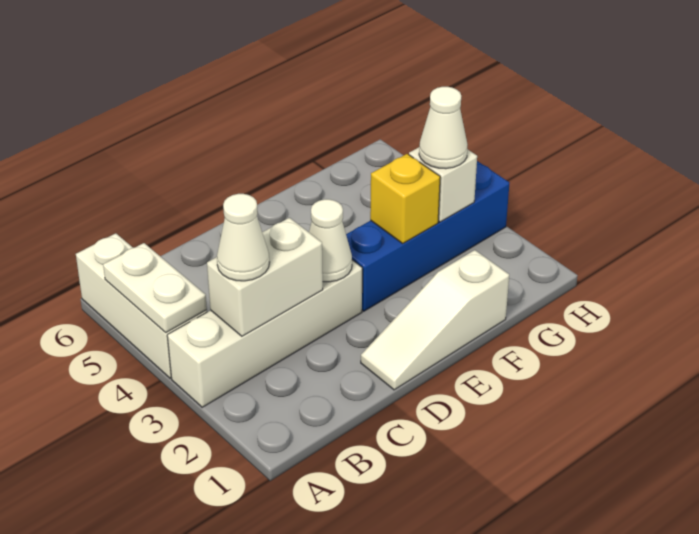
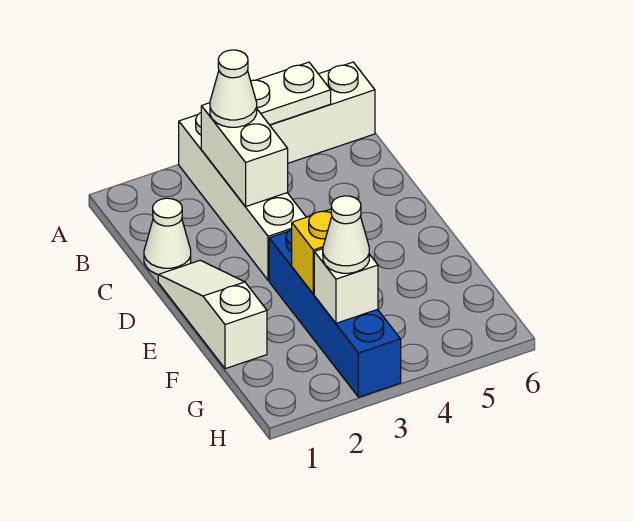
white cone D3 level 2 -> white cone C1 level 1

